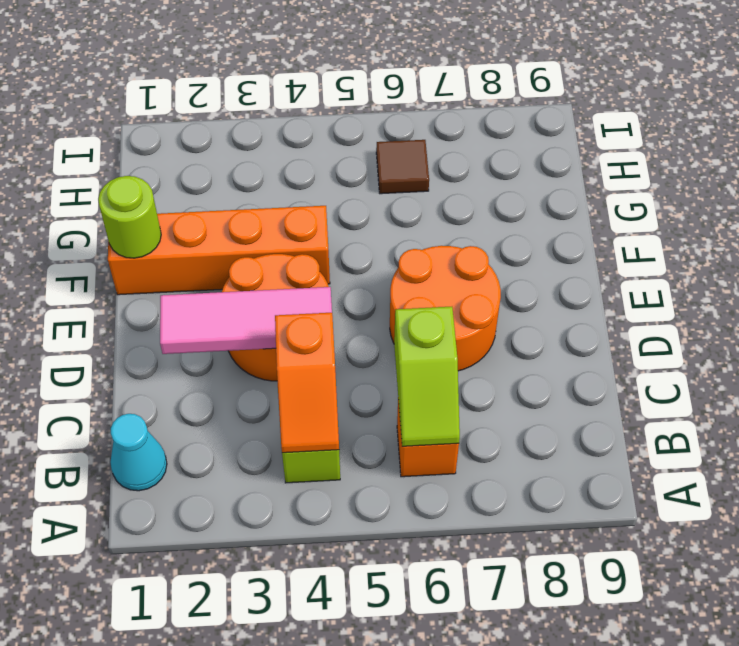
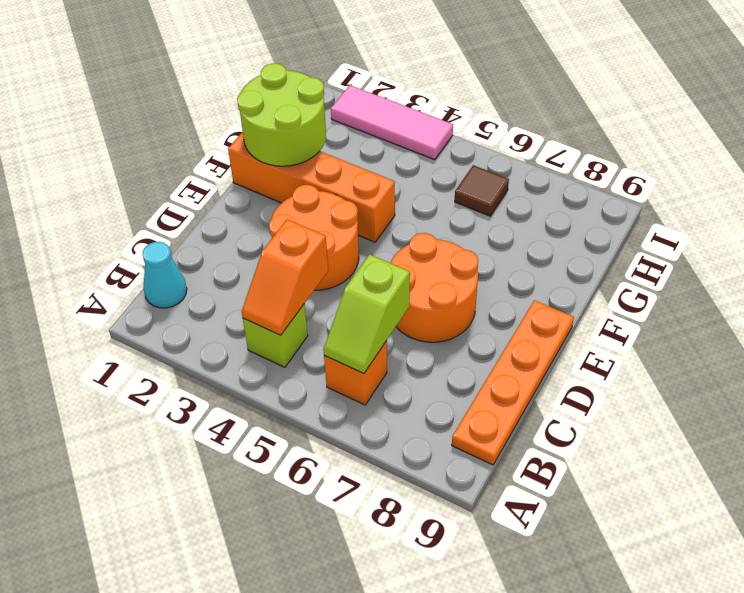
none -> orange plate B9:E9 level 1
pink tile D2:D4 level 2 -> pink tile I2:I4 level 1
lime round brick F1 level 2 -> lime round brick F1:G2 level 2

